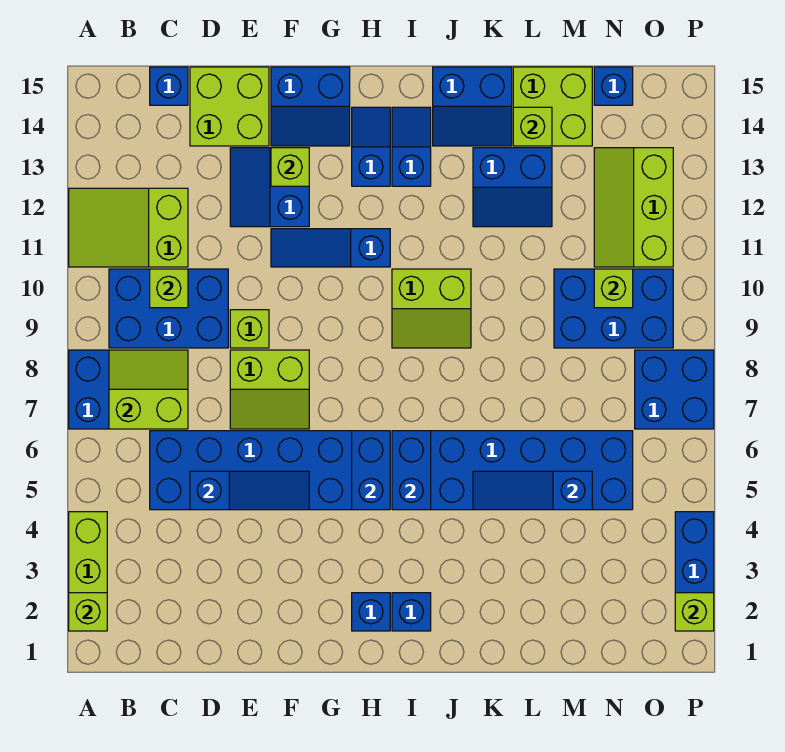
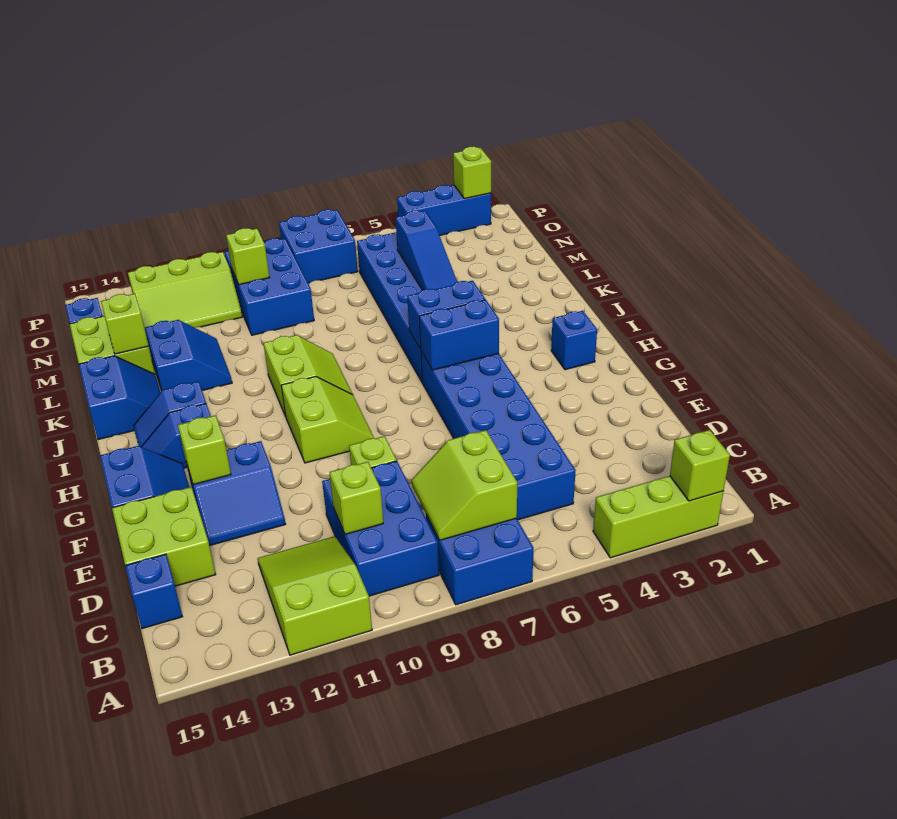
lime slope A11:C12 level 1 top C -> lime slope A11:C12 level 1 top A
blue slope D5:F5 level 2 top D -> none
lime slope E7:F8 level 1 top 8 -> lime slope G9:H10 level 1 top 10
blue slope F11:H11 level 1 top H -> none
blue brick I2 level 1 -> none

